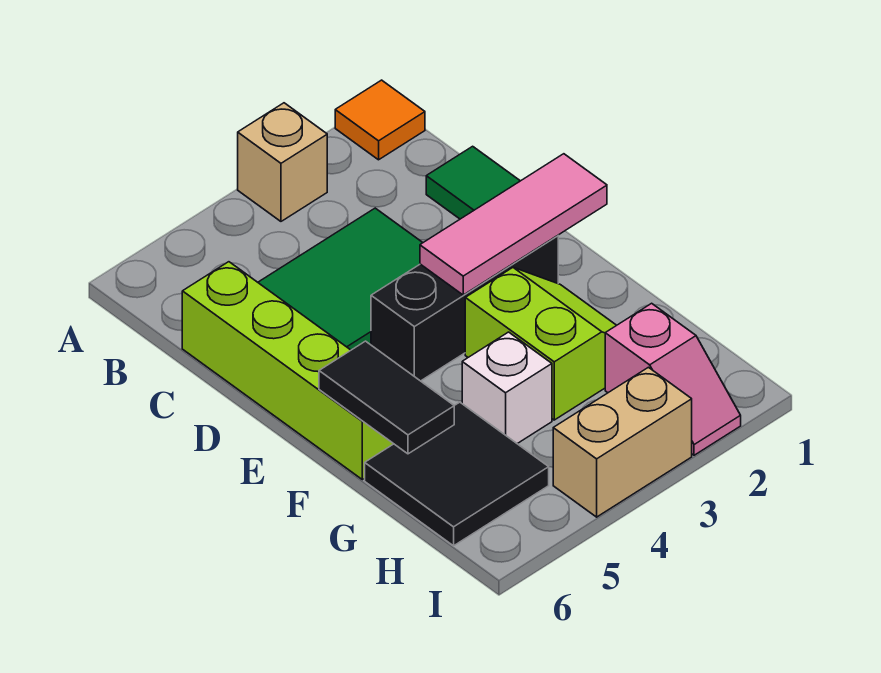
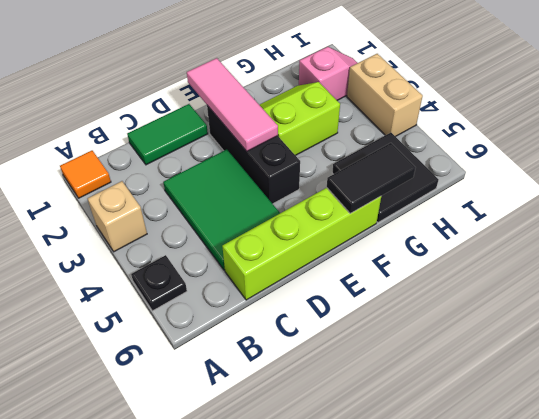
none -> black plate A5 level 1
white brick G4 level 1 -> none

